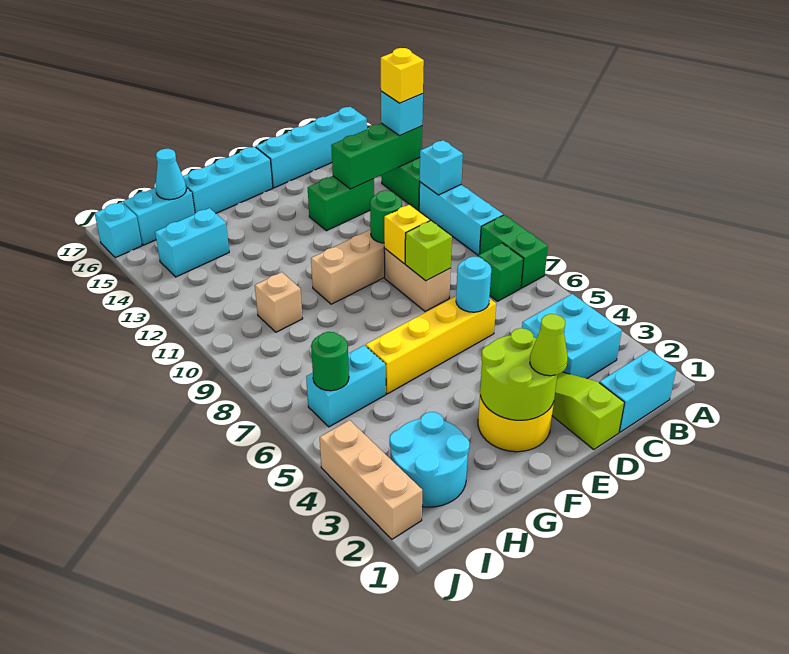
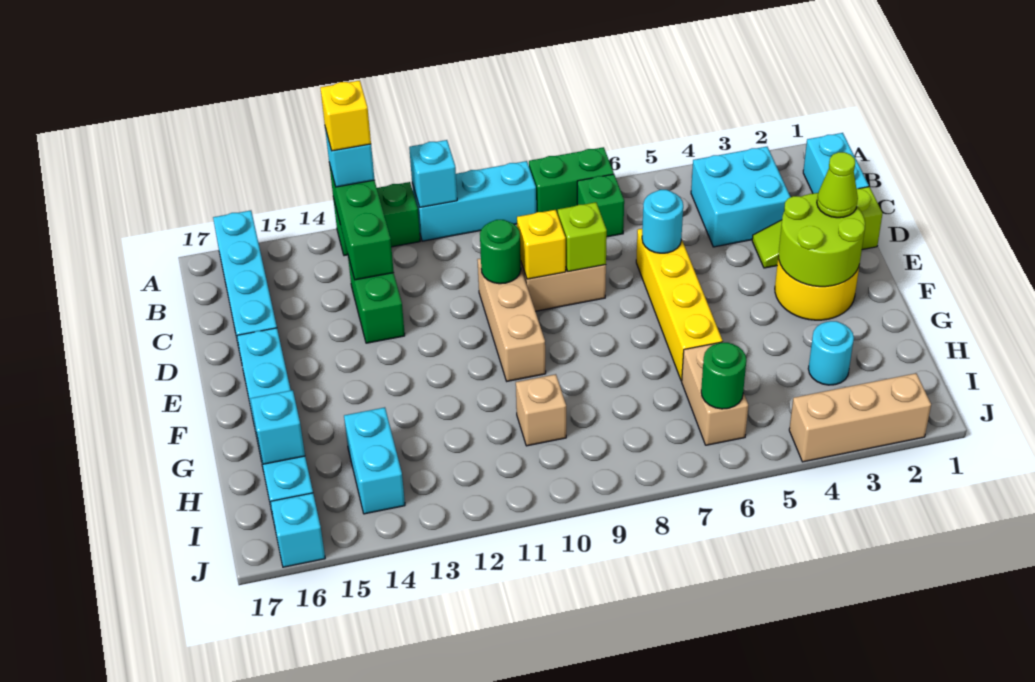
cyan round brick H2:I3 level 1 -> cyan round brick H3 level 1
cyan brick H6:I6 level 1 -> tan brick H6:I6 level 1
cyan cone H16 level 2 -> cyan brick H16 level 2

